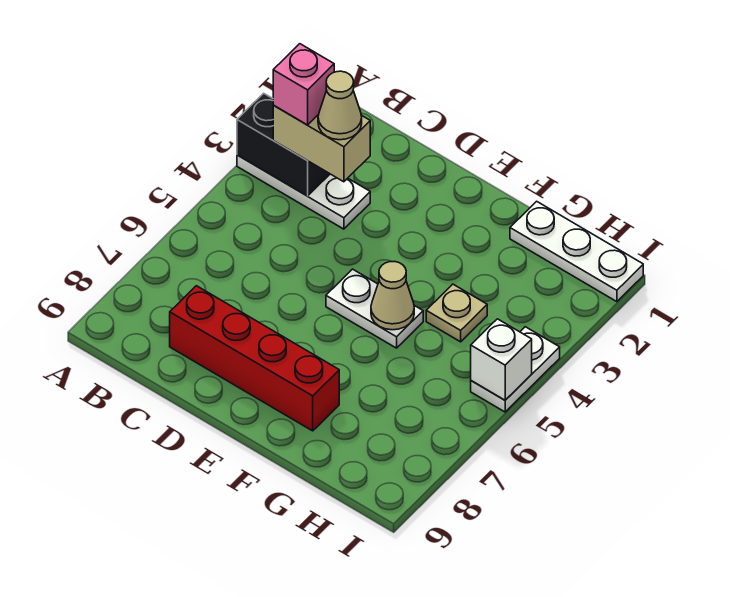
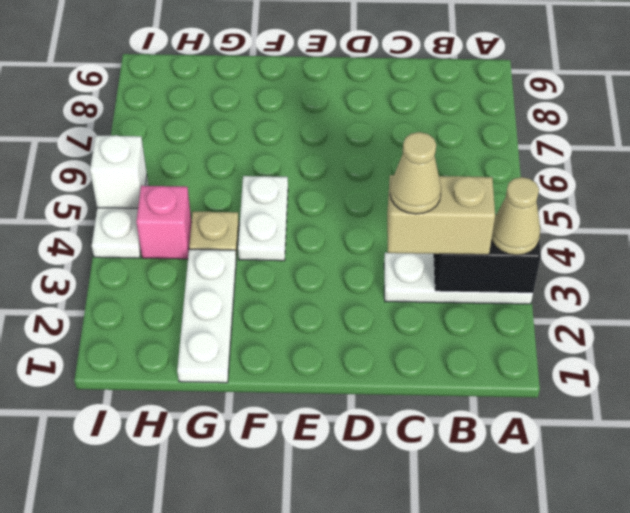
pink brick B3 level 4 -> pink brick H4 level 1
red brick C8:F8 level 1 -> none
white plate E5:F5 level 1 -> white plate F4:F5 level 1
tan cone F5 level 2 -> tan cone A3 level 3
white plate G1:I1 level 1 -> white plate G1:G3 level 1

